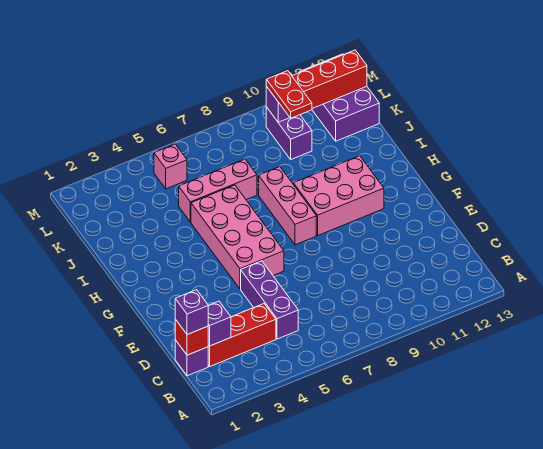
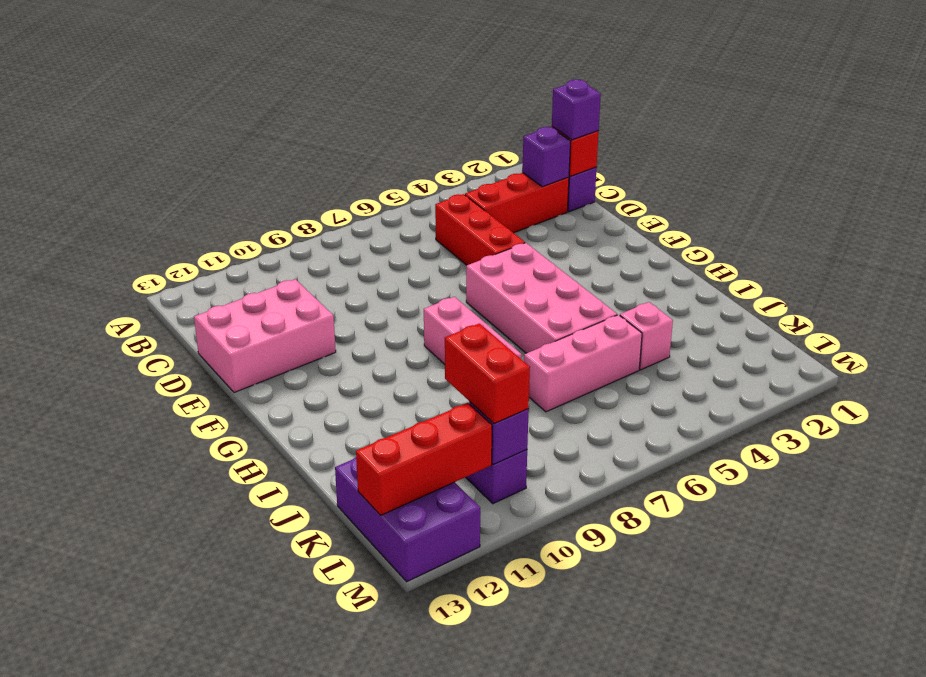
purple brick C5:E5 level 1 -> red brick C5:E5 level 1
pink brick G9:H11 level 1 -> pink brick D11:E13 level 1
red plate K10:L10 level 3 -> red brick K10:L10 level 3
pink brick L5 level 1 -> pink brick J4 level 1

